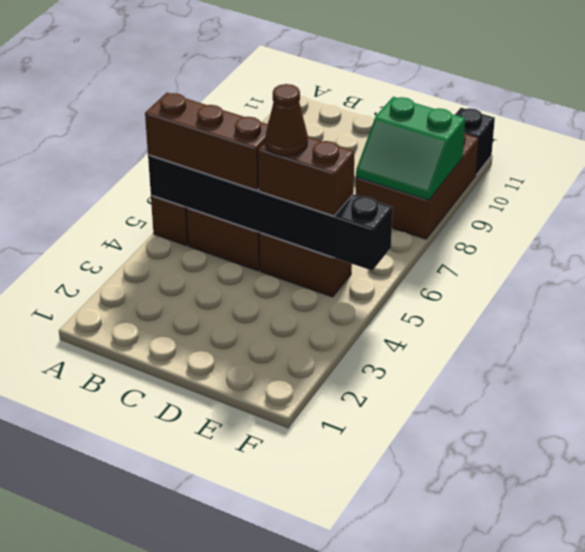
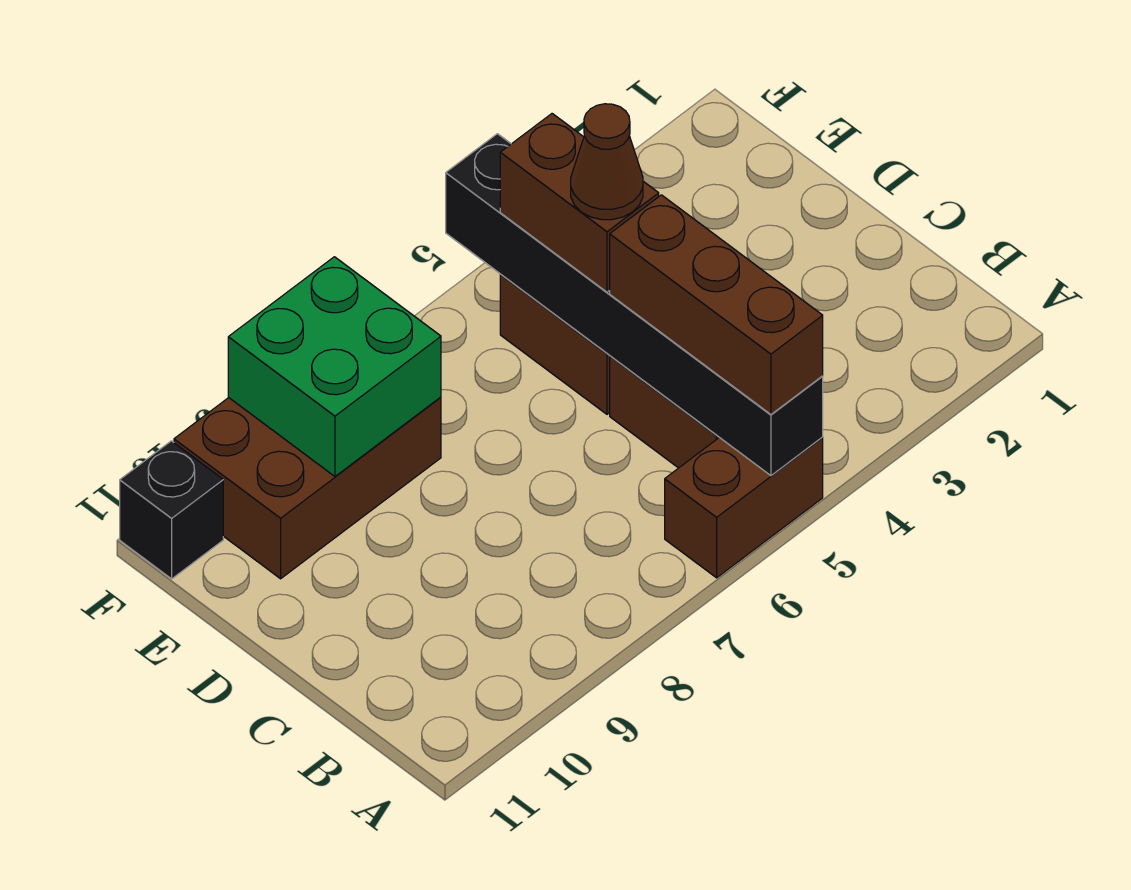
green slope E8:F9 level 2 top 9 -> green brick E8:F9 level 2

